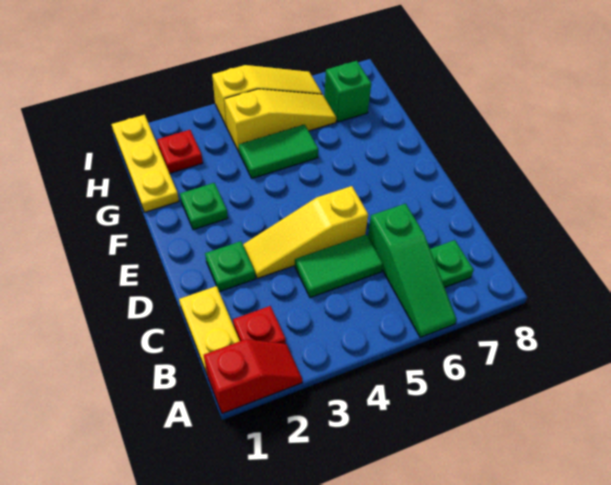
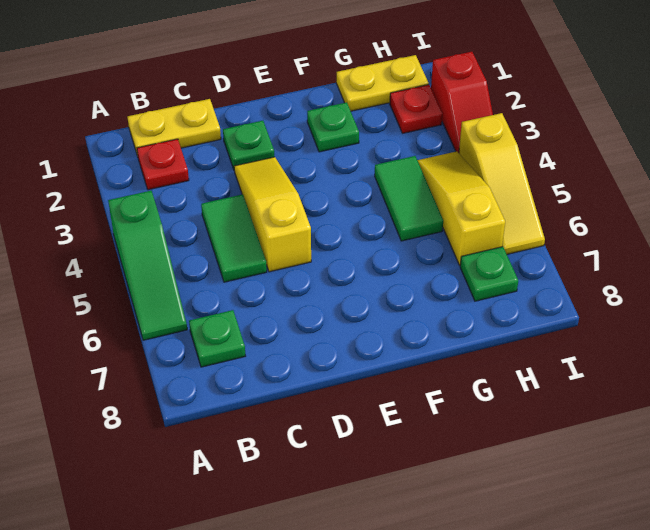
red slope A1:A2 level 1 top 1 -> red slope I2:I3 level 1 top 2
green slope A6:C6 level 1 top C -> green slope A4:A6 level 1 top 4
yellow plate G1:I1 level 1 -> yellow plate G1:H1 level 1
yellow slope H4:H6 level 1 top 4 -> yellow slope H4:H6 level 1 top 6
green brick H7 level 1 -> green plate H7 level 1

